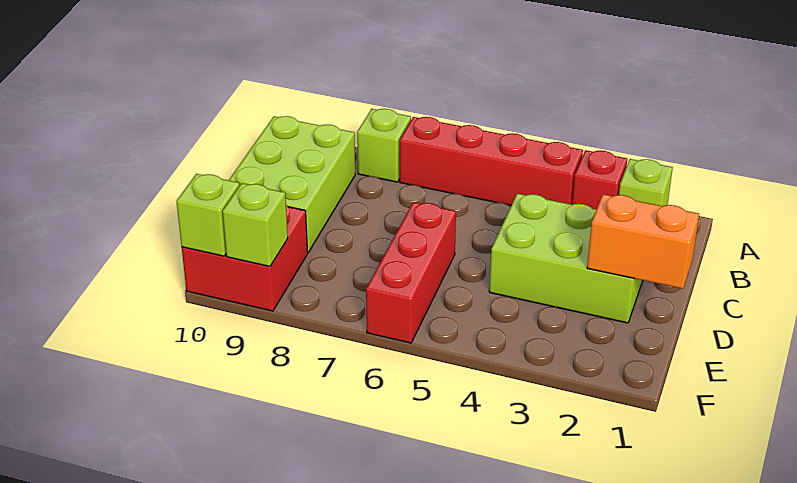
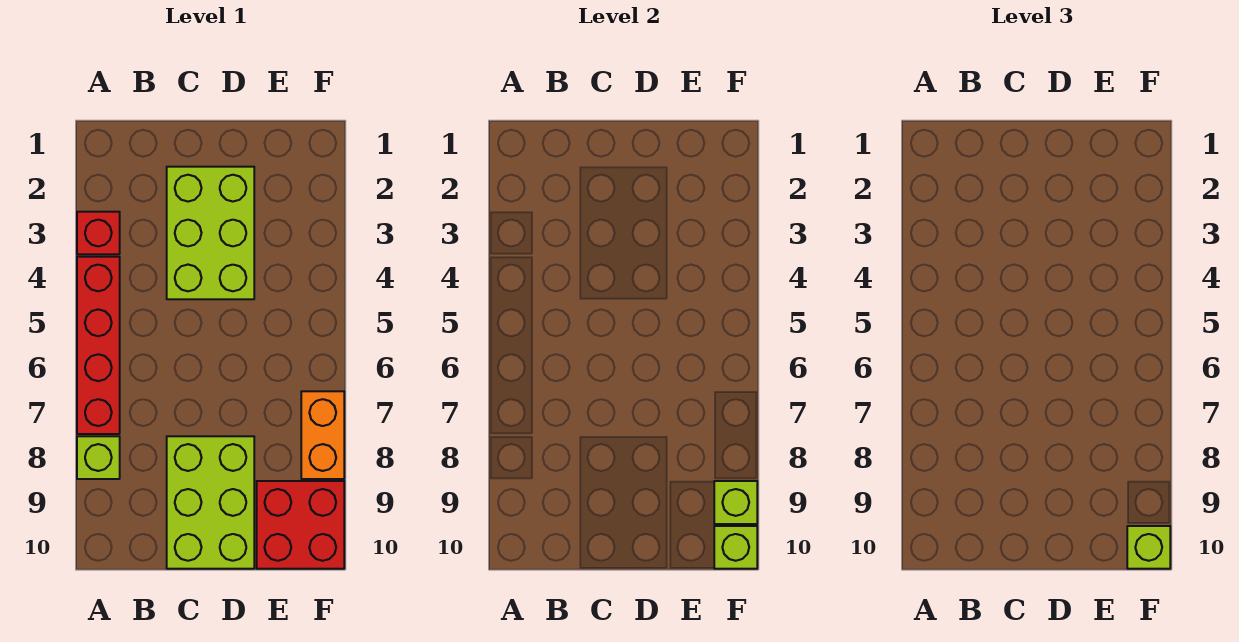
lime brick A2 level 1 -> lime brick F10 level 3
lime brick B9:D10 level 1 -> lime brick C8:D10 level 1
orange brick D1:D2 level 2 -> orange brick F7:F8 level 1
red brick D6:F6 level 1 -> none

